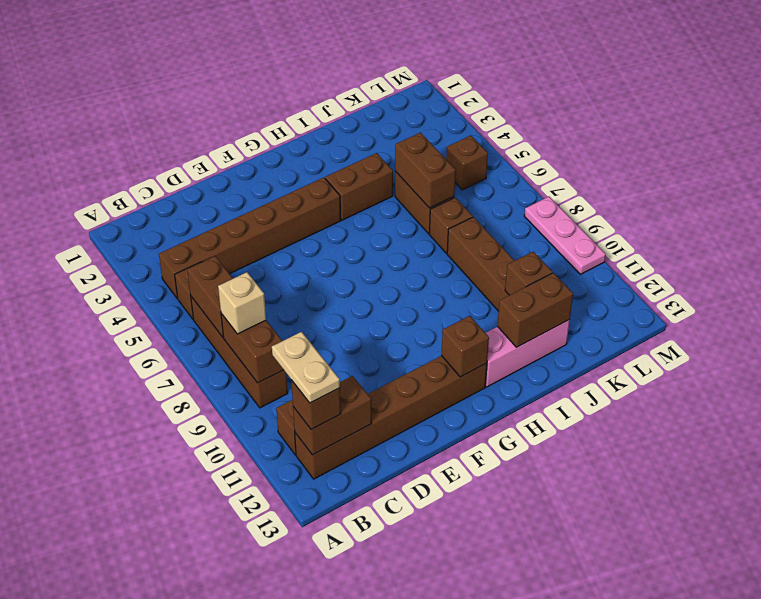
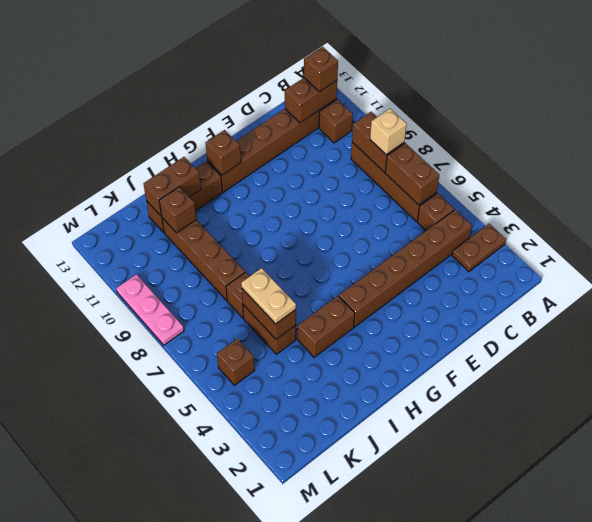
none -> brown plate A3:B3 level 1
tan plate B11:B12 level 4 -> tan plate J5:J6 level 3
pink brick H12:J12 level 1 -> brown brick H12:J12 level 1

